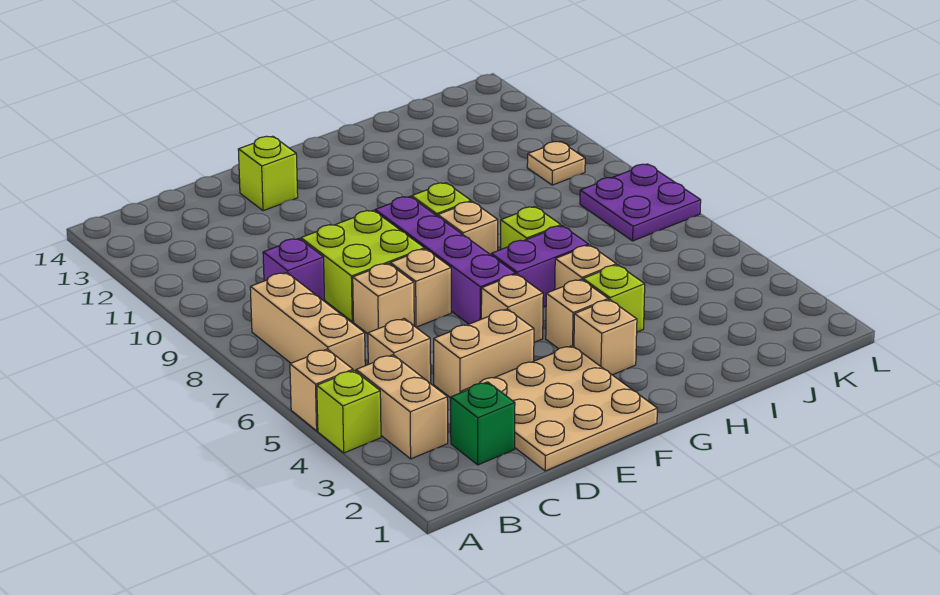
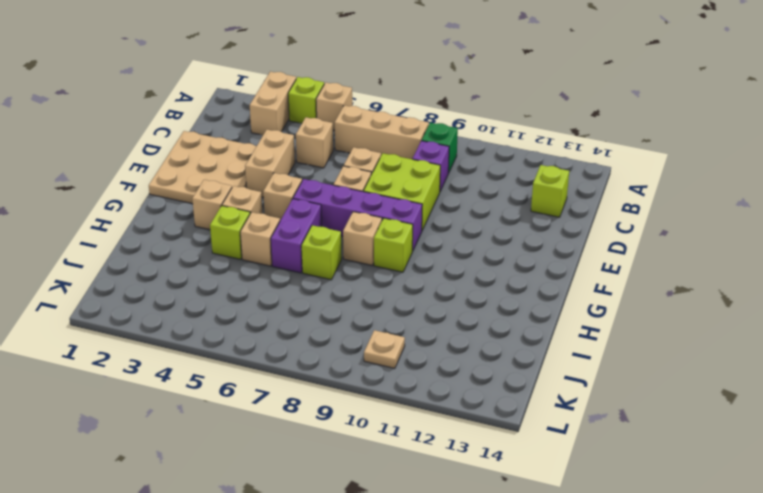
tan brick B3:B4 level 1 -> tan brick A3:B3 level 1
green brick C2 level 1 -> green brick B9 level 1
lime brick E13 level 1 -> lime brick C13 level 1
purple plate K7:L8 level 1 -> none

